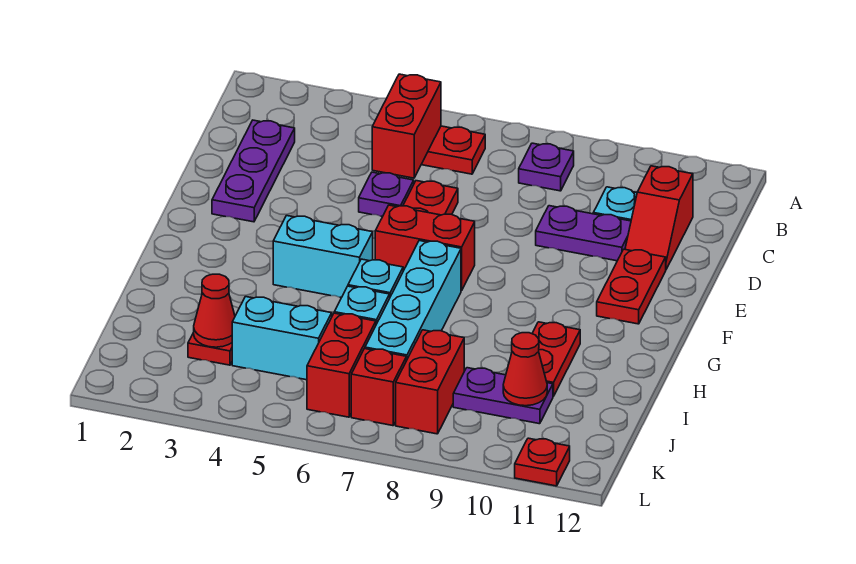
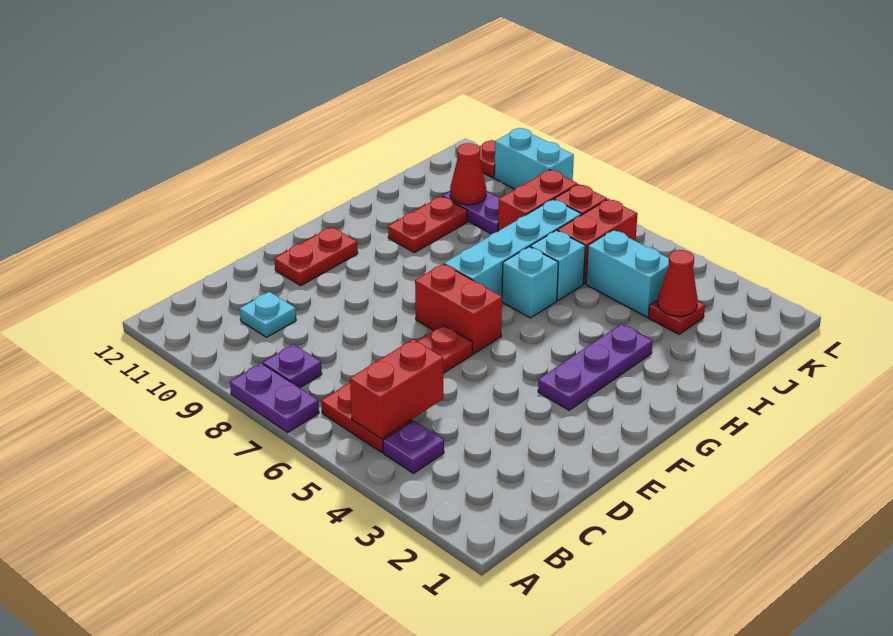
purple plate C2:E2 level 1 -> purple plate F3:H3 level 1
red slope C11:D11 level 1 top C -> none
purple plate D5 level 1 -> purple plate B4 level 1
purple plate D9:D10 level 1 -> purple plate A7:A8 level 1
cyan brick G4:G5 level 1 -> cyan brick L9:L10 level 1

